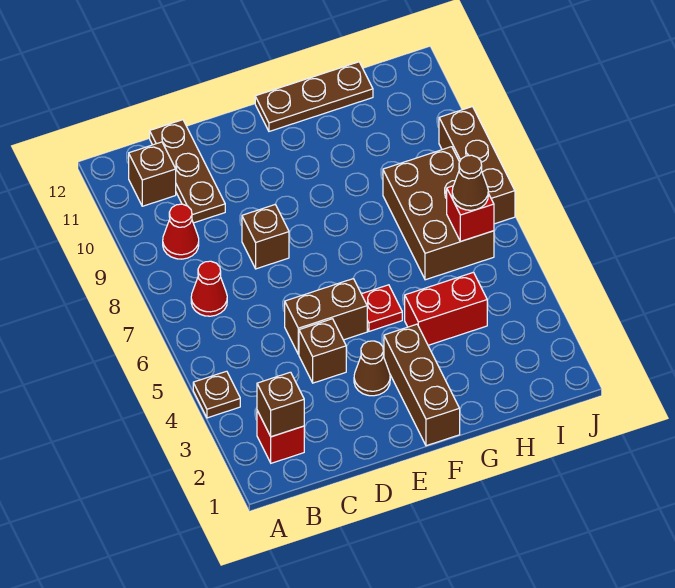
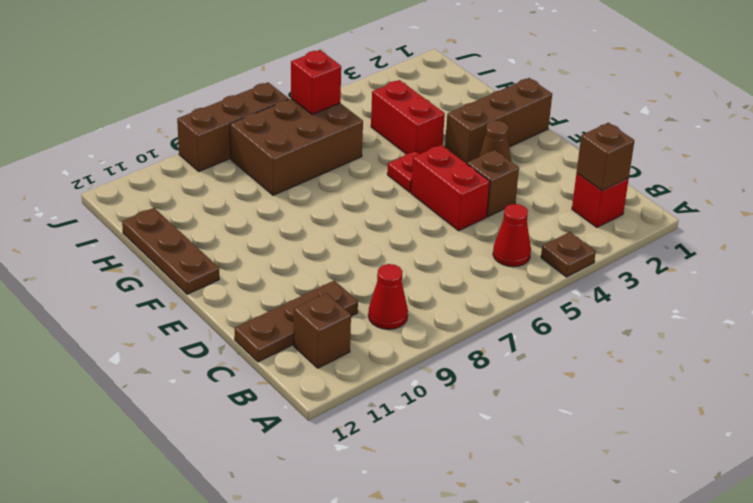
red cone B7 level 1 -> red cone B5 level 1
brown brick D5:E5 level 1 -> red brick D5:E5 level 1
brown brick D8 level 1 -> none
brown cone I6 level 3 -> none

